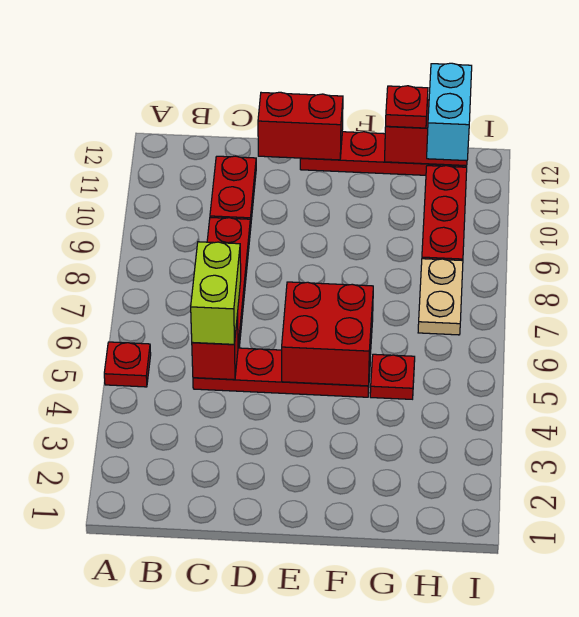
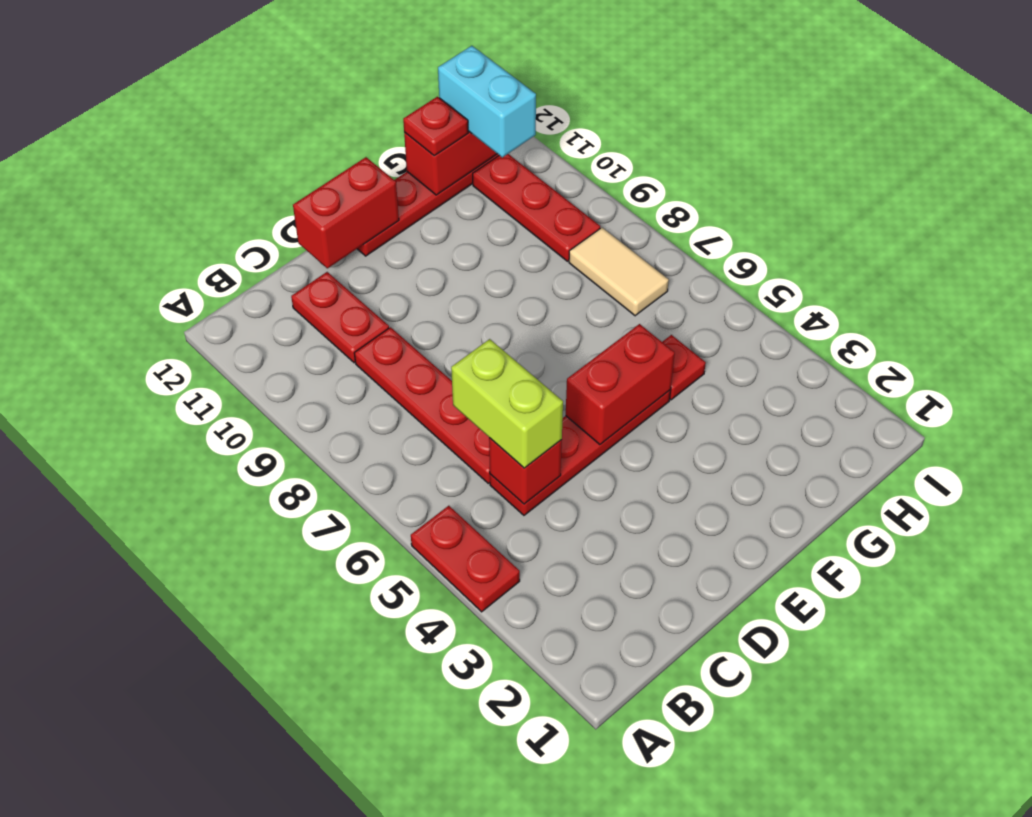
red plate A5 level 1 -> red plate A4:A5 level 1
red brick E5:F6 level 2 -> red brick E5:F5 level 2
tan plate H7:H8 level 1 -> tan tile H7:H8 level 1

